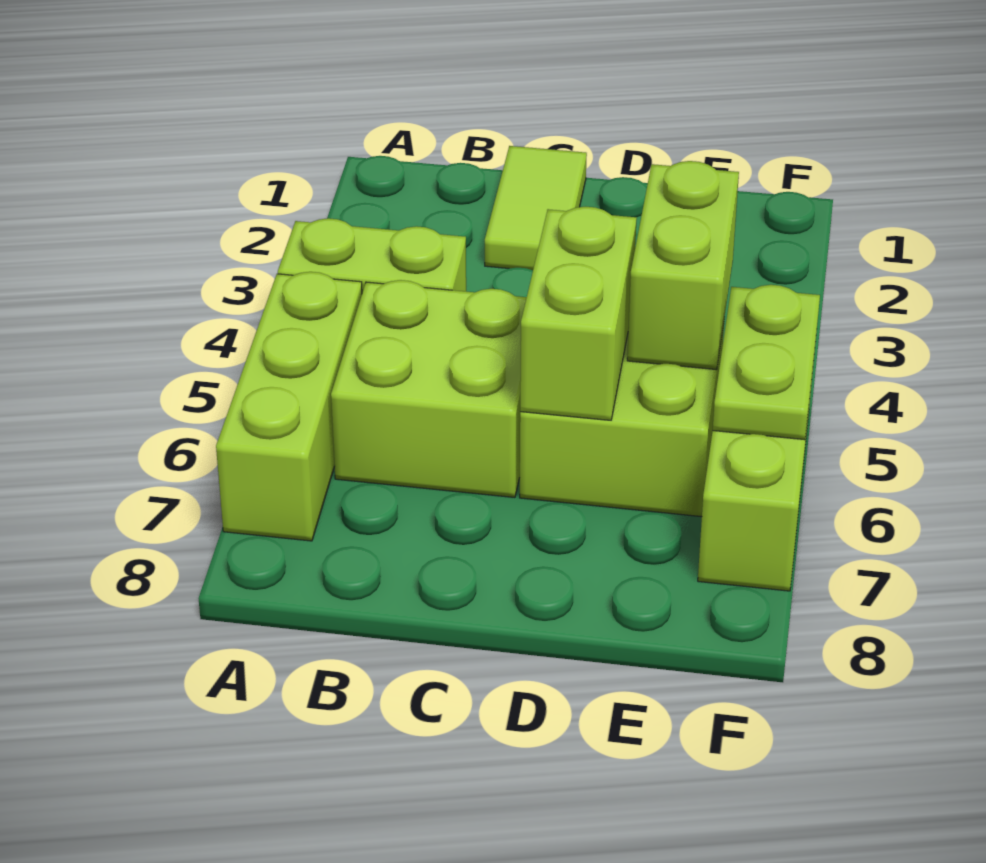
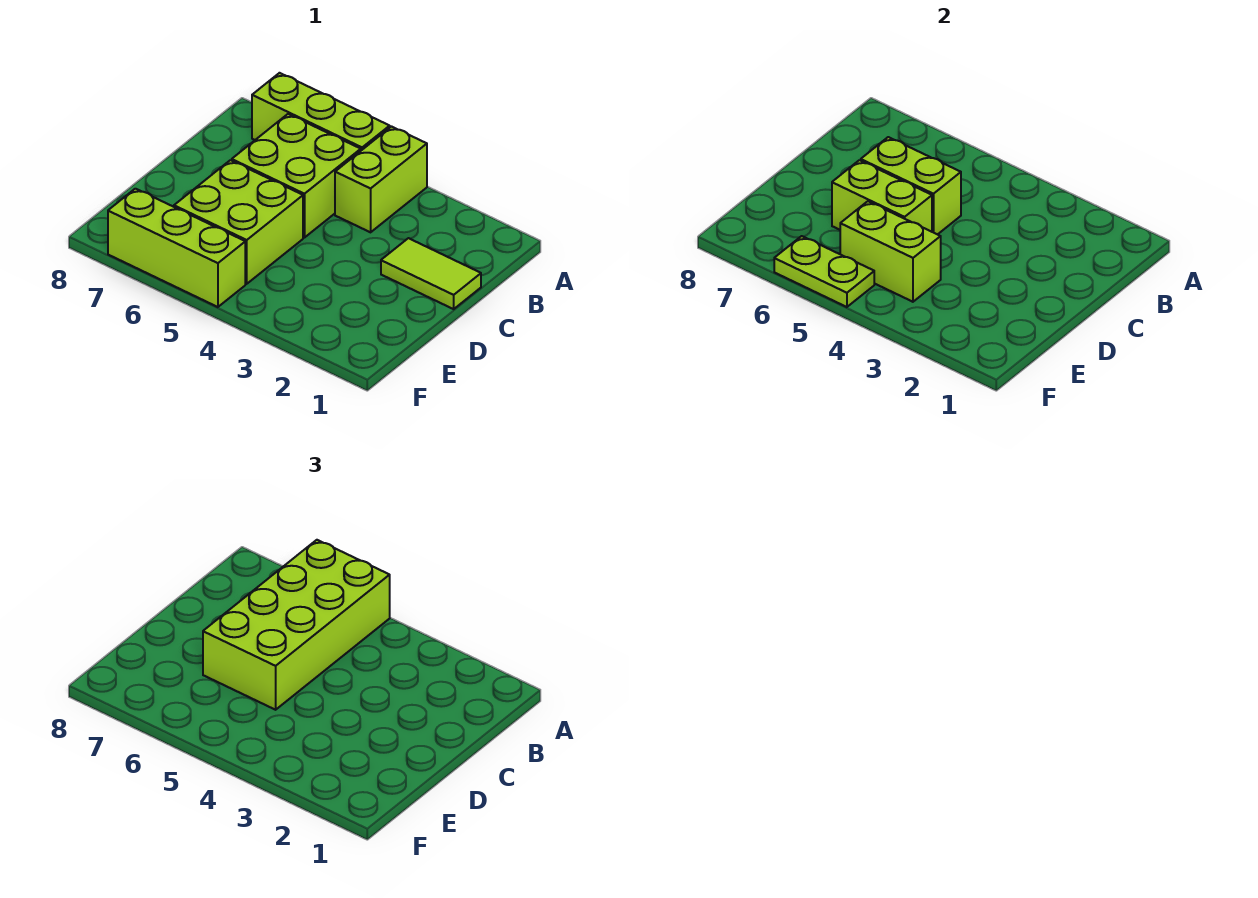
none -> lime brick A5:D6 level 3
none -> lime brick C5:C6 level 2

